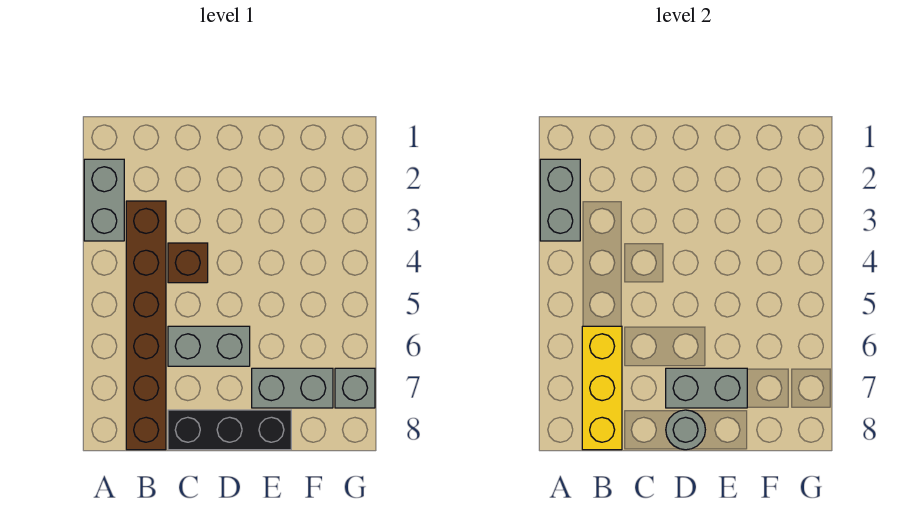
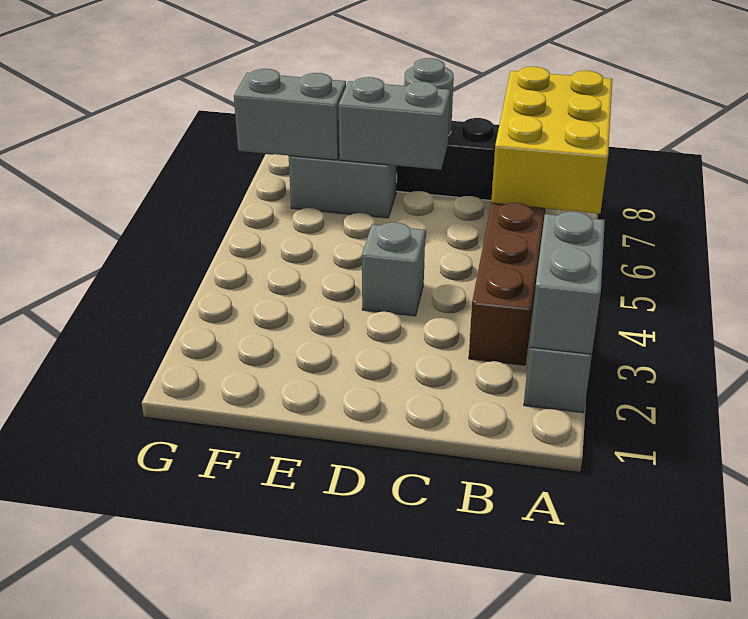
yellow brick B6:B8 level 2 -> yellow brick A6:B8 level 2
brown brick C4 level 1 -> none
grey brick C6:D6 level 1 -> grey brick F7:G7 level 2
grey brick G7 level 1 -> grey brick D4 level 1

